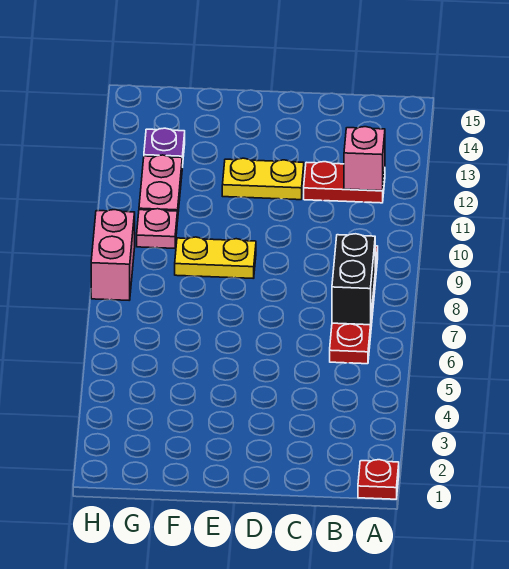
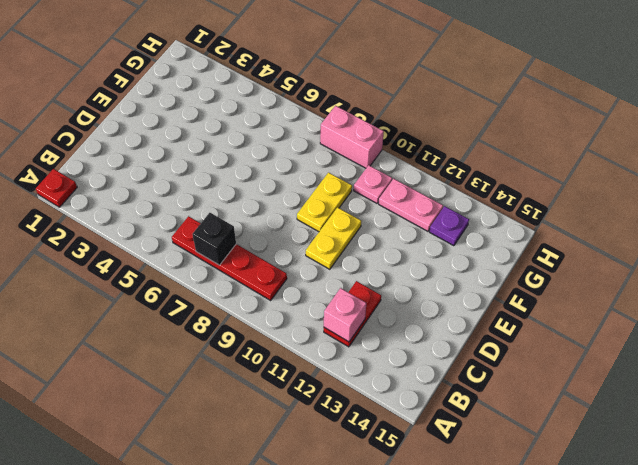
black brick B7:B8 level 2 -> black brick B7 level 2
yellow plate D12:E12 level 1 -> yellow plate D10:E10 level 1

